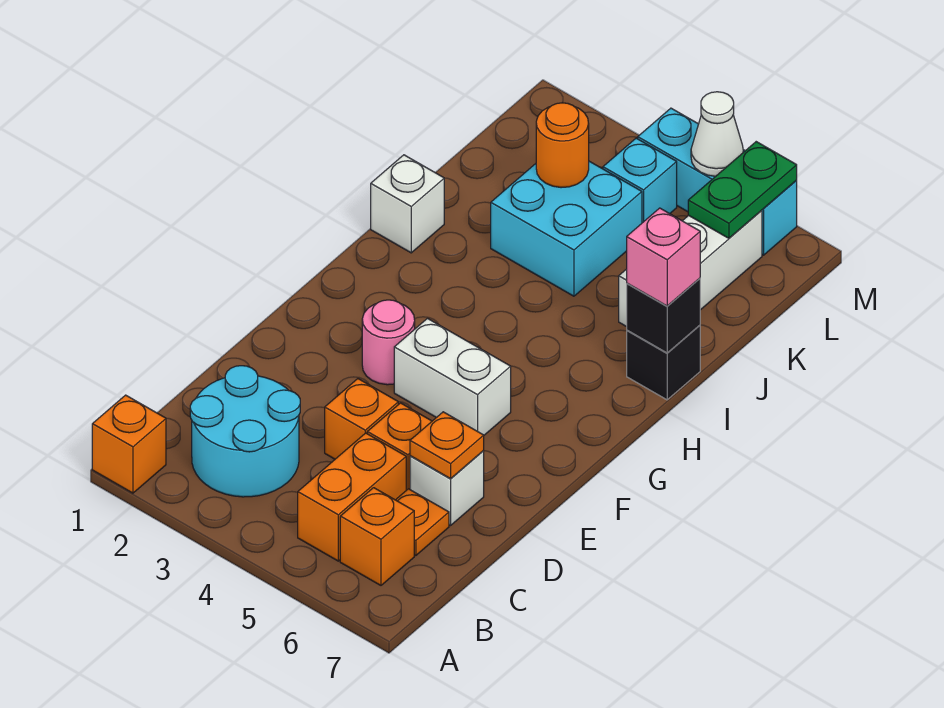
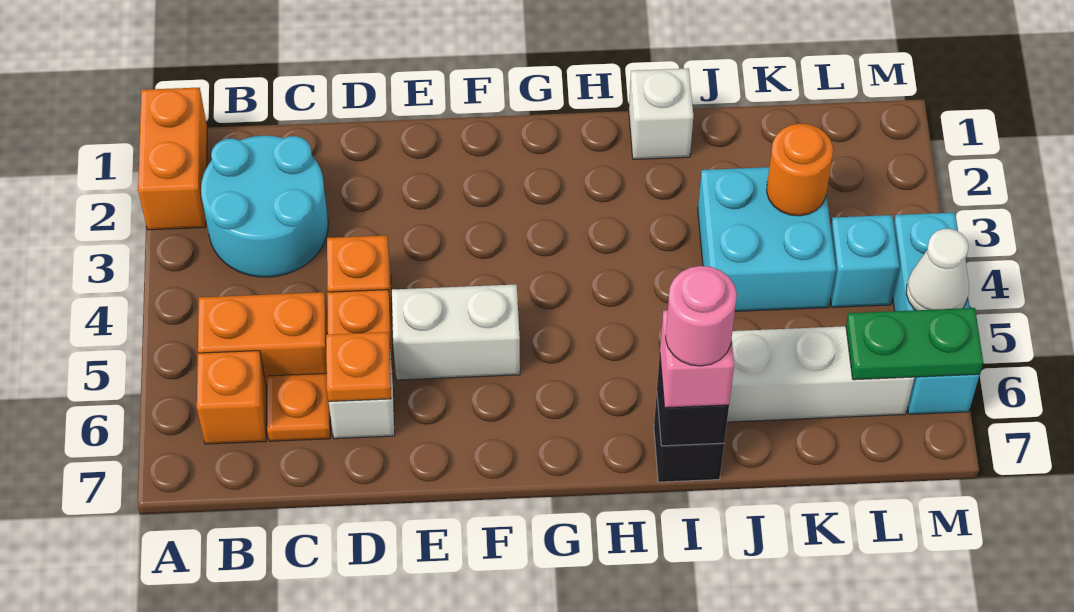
orange brick A1 level 1 -> orange brick A1:A2 level 1
pink round brick F3 level 1 -> pink round brick I7 level 4
white brick F4:F5 level 1 -> white brick E5:F5 level 1

